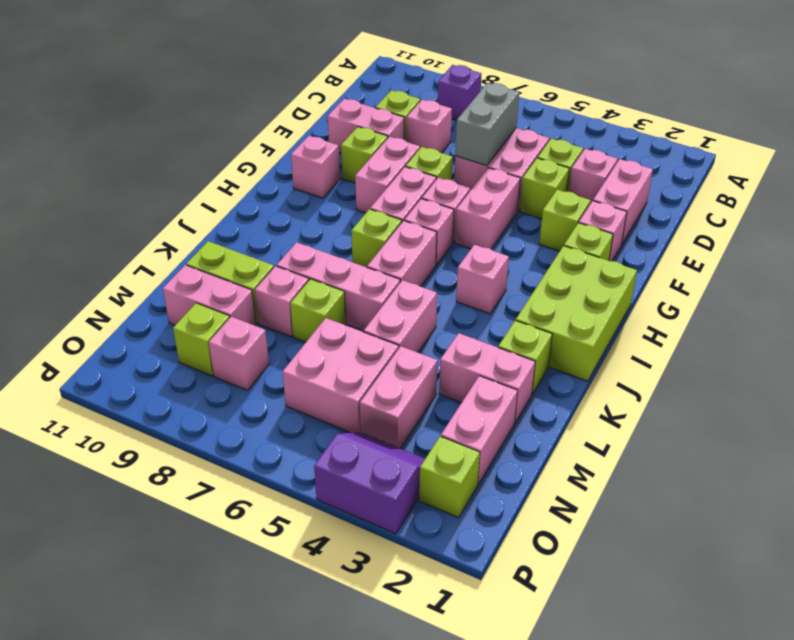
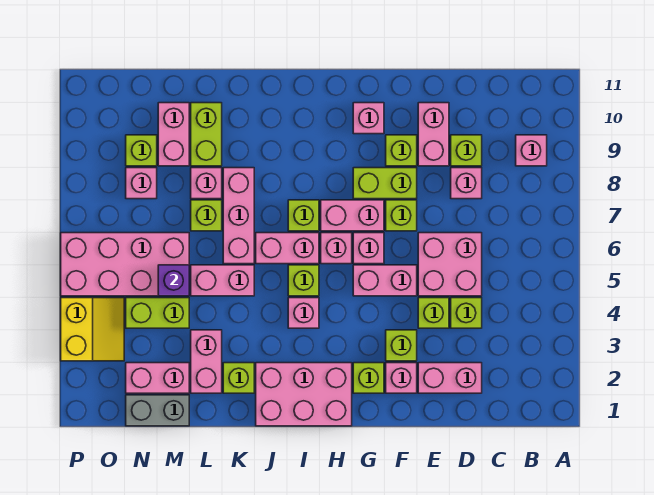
purple brick B8 level 1 -> purple brick M5 level 2
pink brick D3 level 1 -> pink brick B9 level 1
grey brick D6:E6 level 2 -> grey brick M1:N1 level 1
pink brick F8:G8 level 1 -> lime brick F8:G8 level 1
lime brick H1:J2 level 1 -> pink brick H1:J2 level 1
pink brick M4:N4 level 1 -> lime brick M4:N4 level 1
pink brick M5:N6 level 1 -> pink brick M5:P6 level 1
lime brick O2 level 1 -> lime brick I5 level 1
purple slope O3:P4 level 1 top P -> yellow slope O3:P4 level 1 top P

